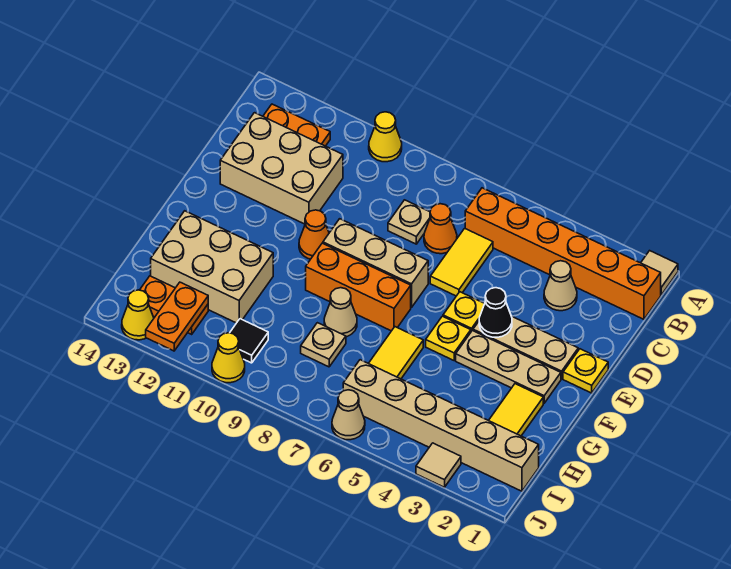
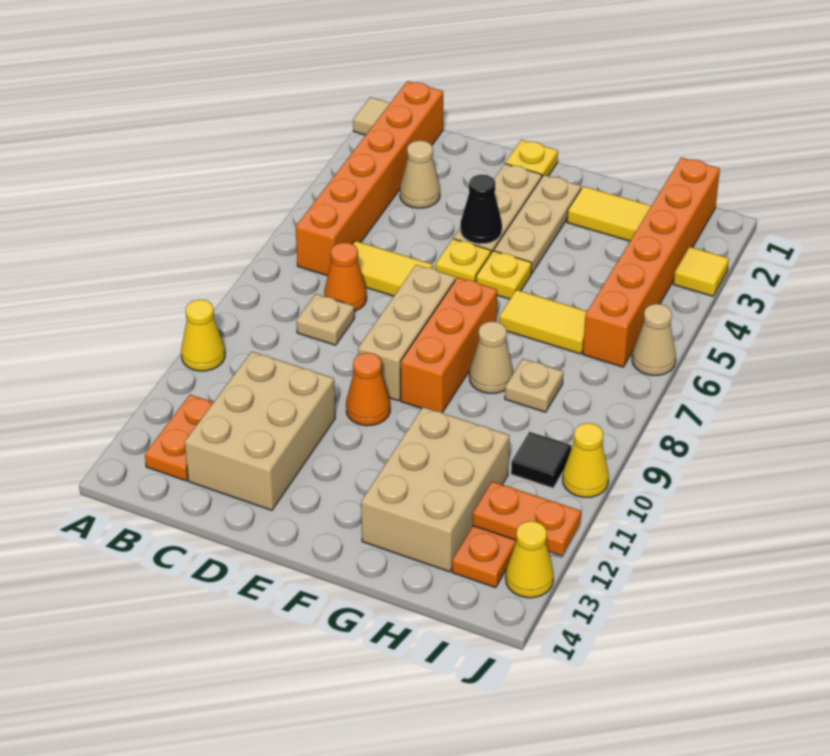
tan brick I1:I6 level 1 -> orange brick I1:I6 level 1
tan tile J3 level 1 -> yellow tile J3 level 1

